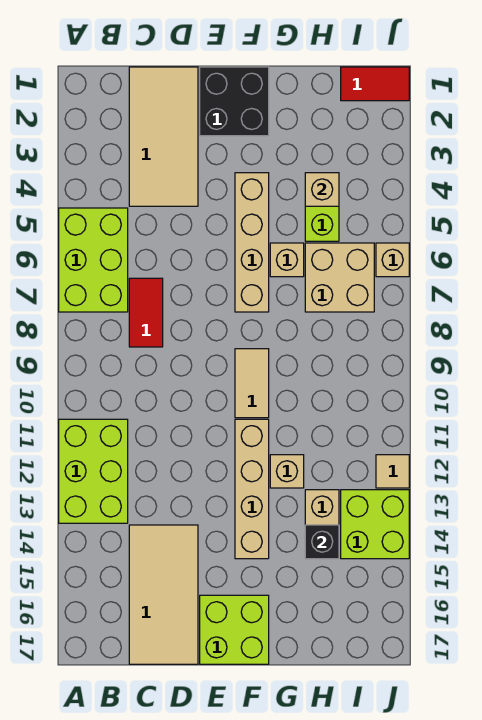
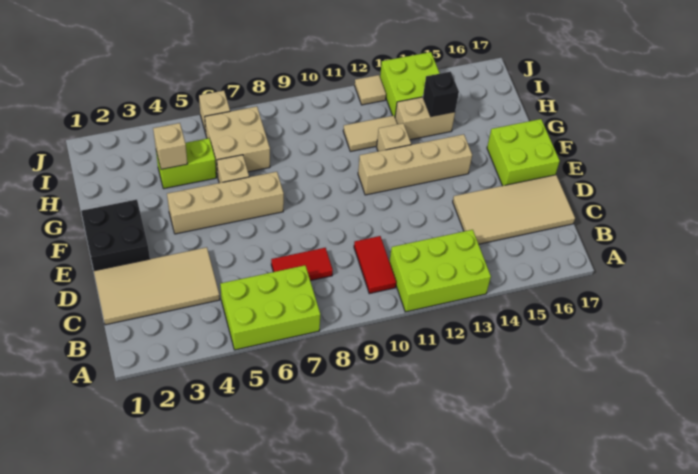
tan tile F9:F10 level 1 -> tan tile H11:H12 level 1
red tile I1:J1 level 1 -> red tile B10:C10 level 1

